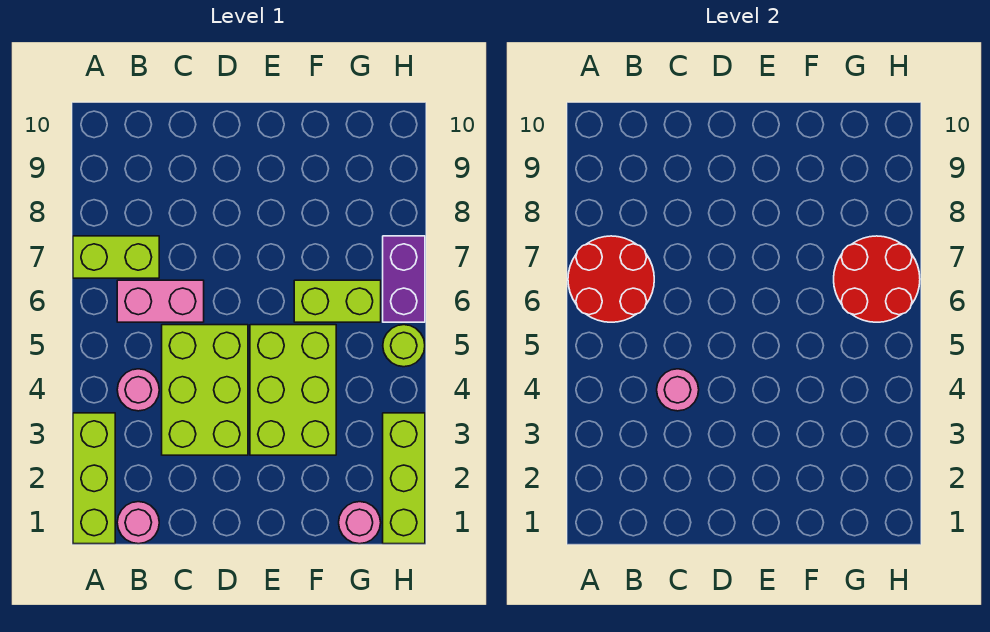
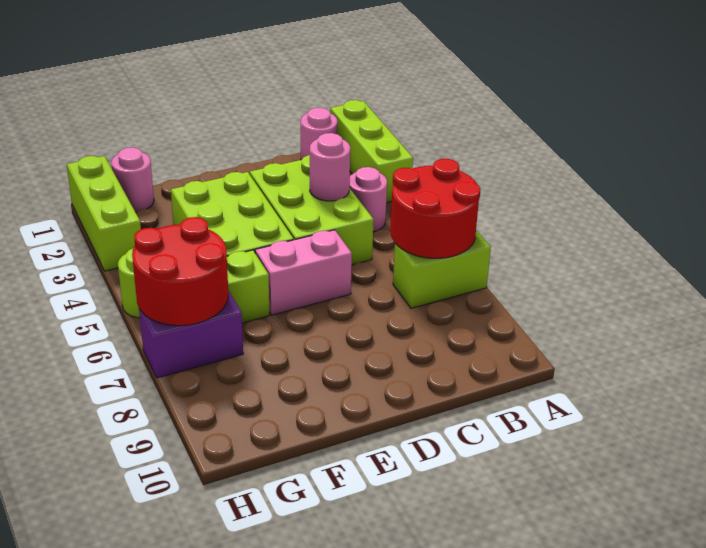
pink brick B6:C6 level 1 -> pink brick D6:E6 level 1
purple brick H6:H7 level 1 -> purple brick G7:H7 level 1

